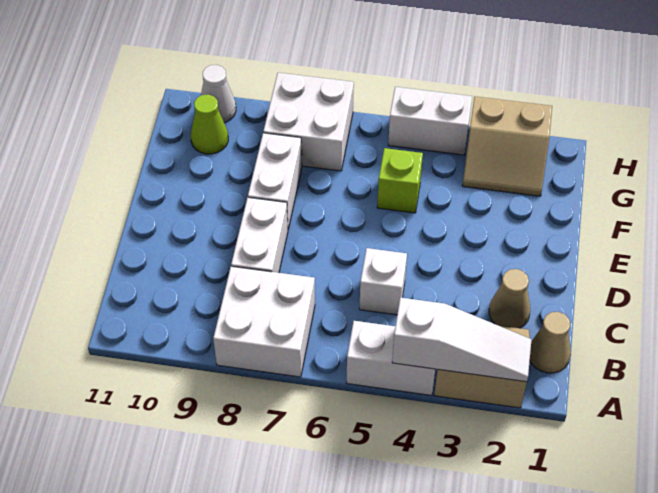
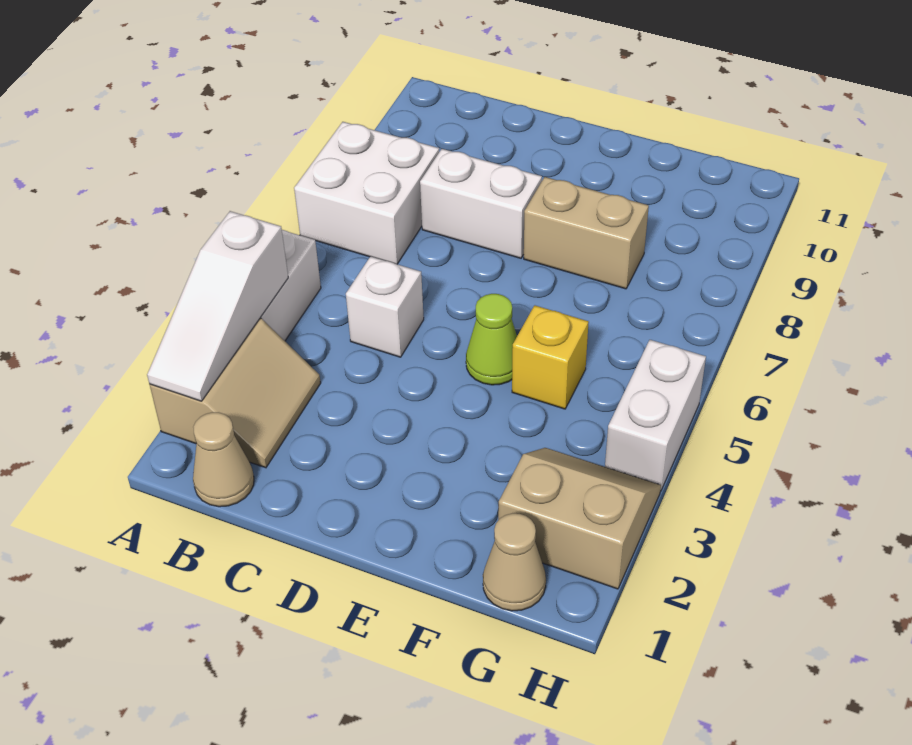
tan cone C2 level 1 -> tan cone G1 level 1
white brick E8:F8 level 1 -> tan brick E8:F8 level 1
lime brick F5 level 1 -> yellow brick F5 level 1
tan slope G2:H3 level 1 top H -> tan slope G2:H3 level 1 top 2
white brick G7:H8 level 1 -> none
lime cone G10 level 1 -> lime cone E5 level 1
white cone H10 level 1 -> none

